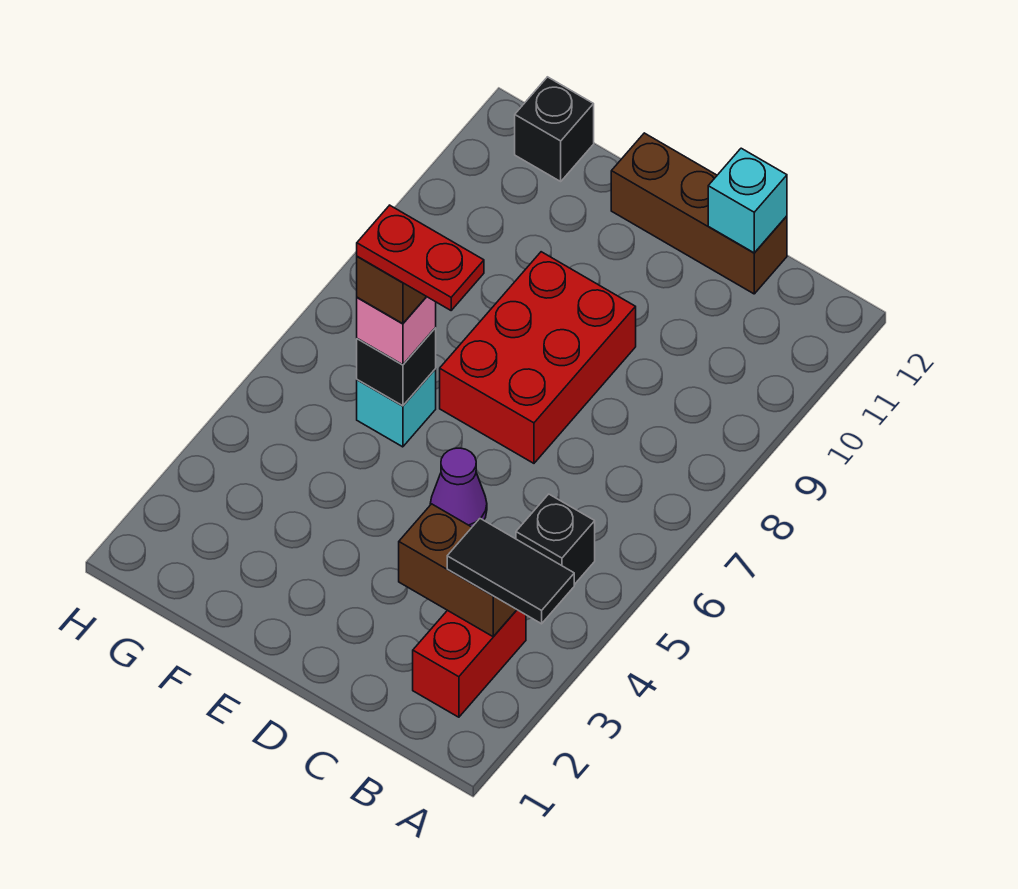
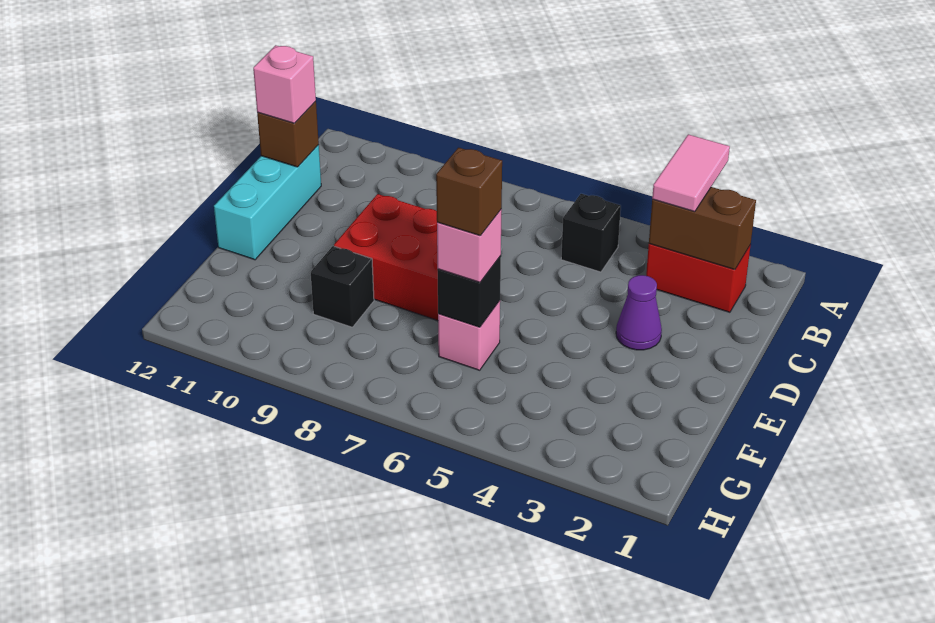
black tile A3:B3 level 3 -> pink tile A3:B3 level 3
brown brick B3:C3 level 2 -> brown brick B2:B3 level 2
brown brick C12:E12 level 1 -> cyan brick C12:E12 level 1
cyan brick C12 level 2 -> brown brick C12 level 2
none -> pink brick C12 level 3
purple cone D5 level 1 -> purple cone D3 level 1
red plate E6:F6 level 5 -> none
cyan brick F6 level 1 -> pink brick F6 level 1
black brick G12 level 1 -> black brick F9 level 1

